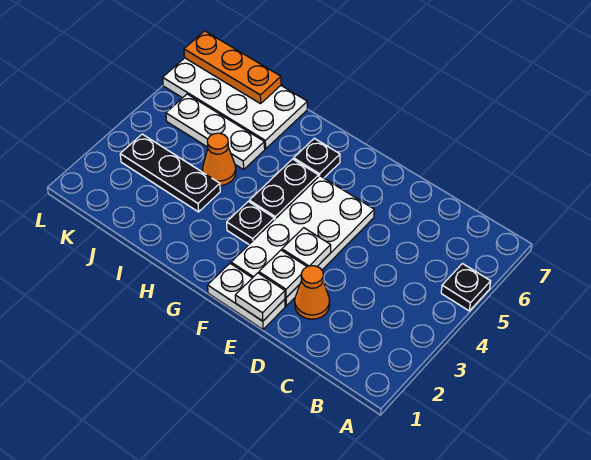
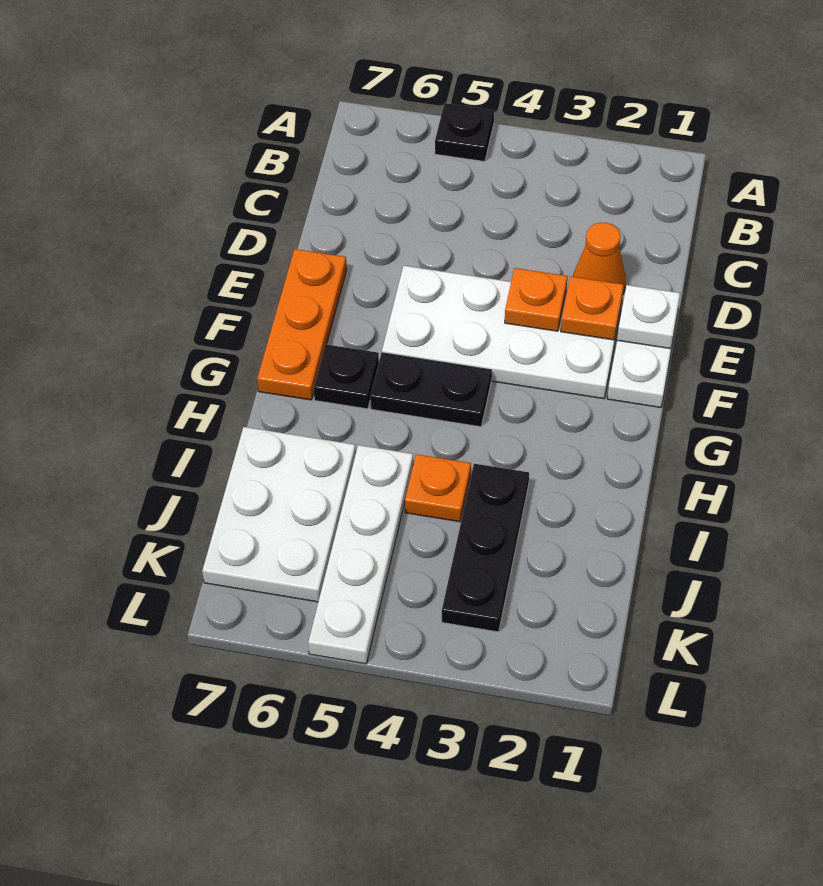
white plate E2 level 2 -> orange plate E2 level 2
white plate E3 level 2 -> orange plate E3 level 2
black plate G3 level 1 -> none
orange cone I4 level 1 -> orange plate I4 level 1
white plate I5:K5 level 1 -> white plate I5:L5 level 1
white plate I6:L7 level 1 -> white plate I6:K7 level 1
orange plate J7:L7 level 2 -> orange plate E7:G7 level 1

